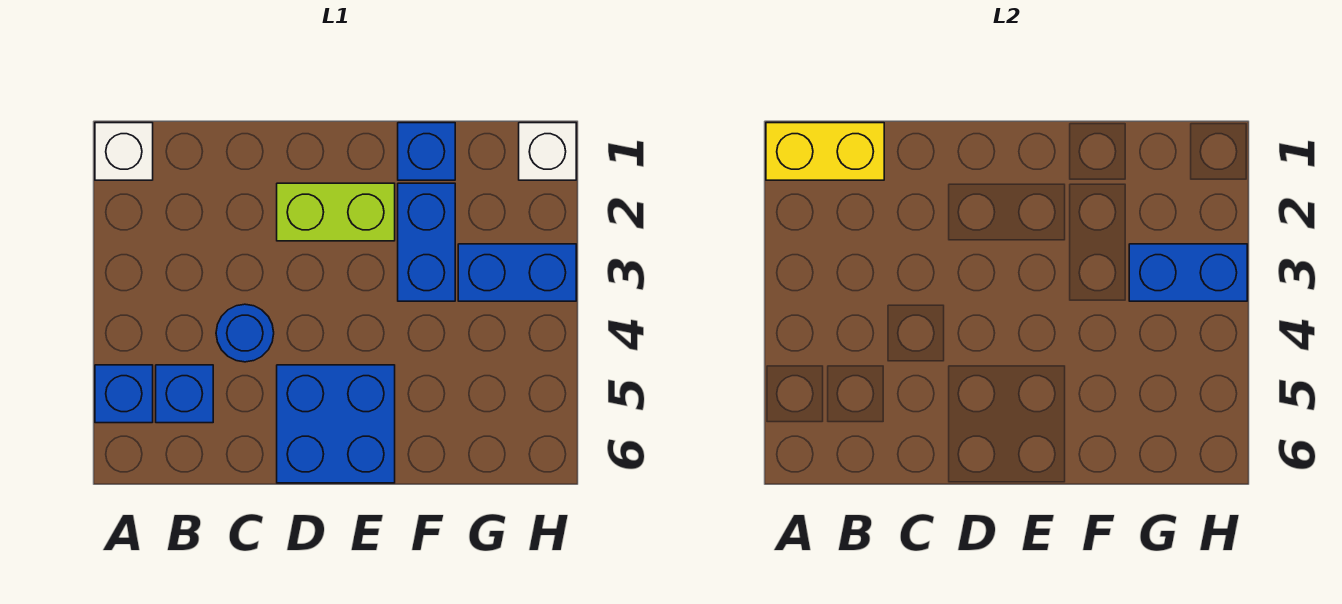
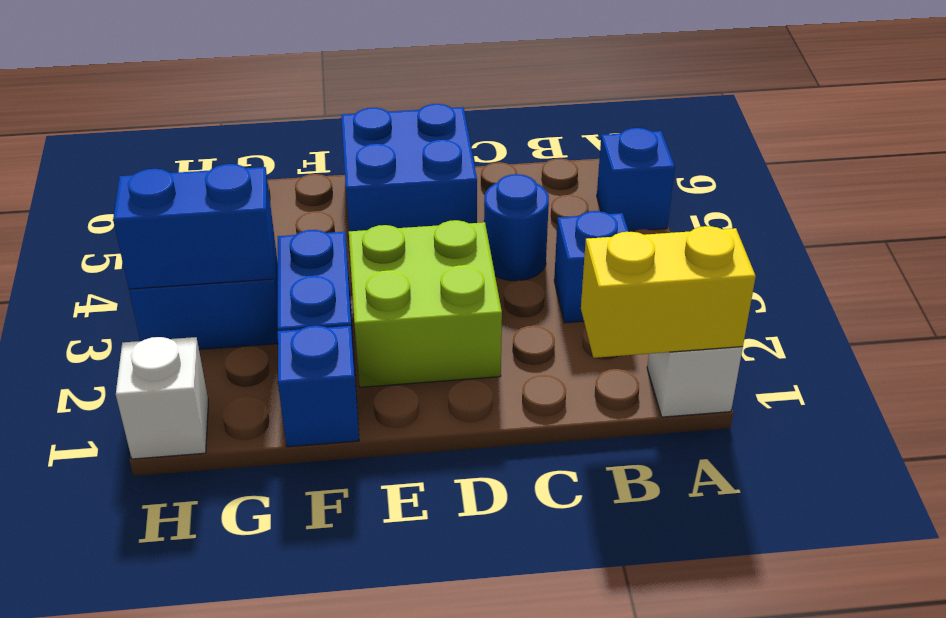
blue brick B5 level 1 -> blue brick B3 level 1
lime brick D2:E2 level 1 -> lime brick D2:E3 level 1

